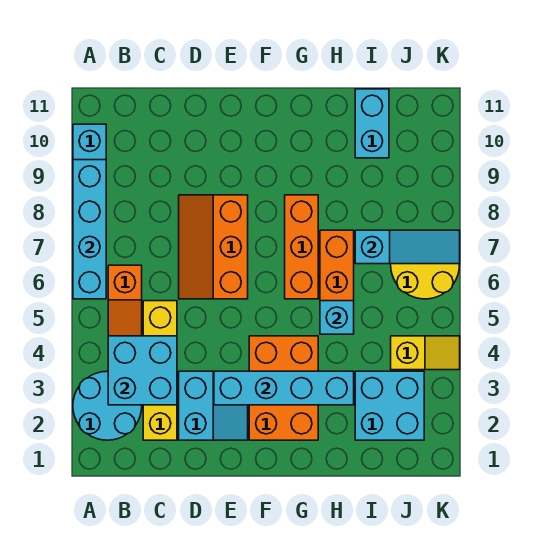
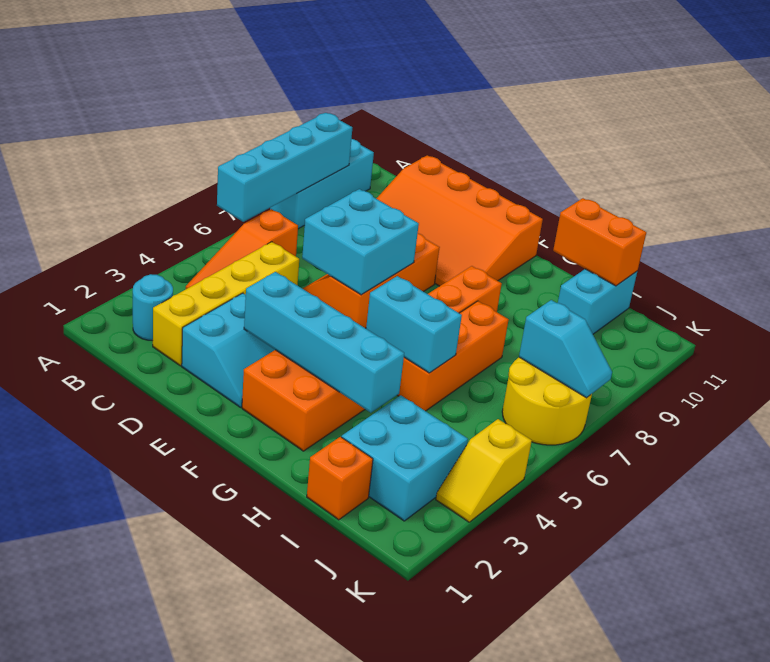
cyan round brick A2:B3 level 1 -> cyan round brick B2 level 1
cyan brick B3:C4 level 2 -> cyan brick D6:E7 level 2
none -> orange slope C9:F11 level 1 top 11
cyan brick H5 level 2 -> cyan brick G5:H5 level 2
none -> orange brick H11:I11 level 2
none -> orange brick I1 level 1
cyan slope I7:K7 level 2 top I -> cyan slope J7:K7 level 2 top J
yellow slope J4:K4 level 1 top J -> yellow slope K3:K4 level 1 top 4

